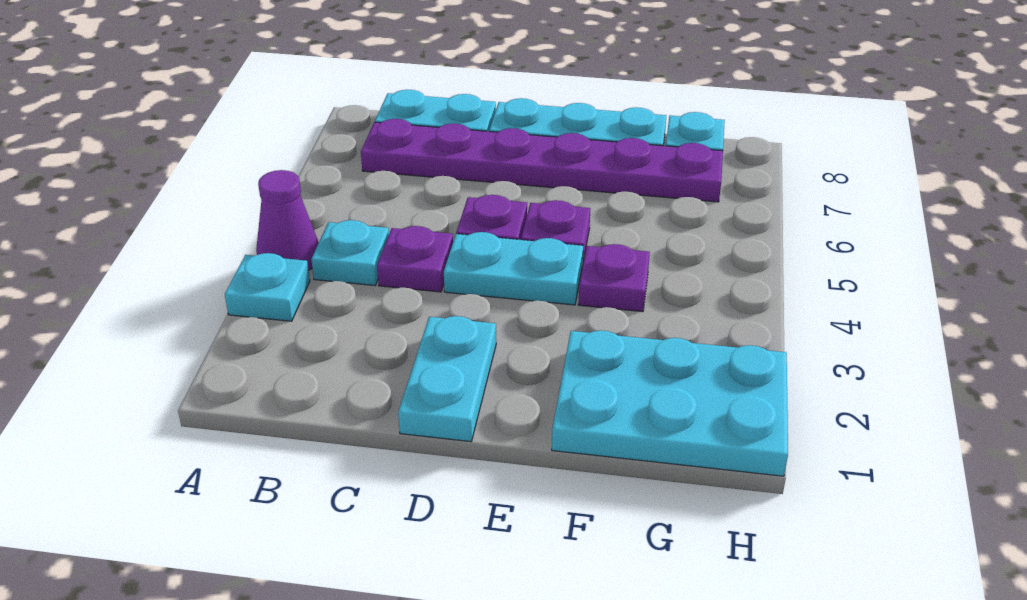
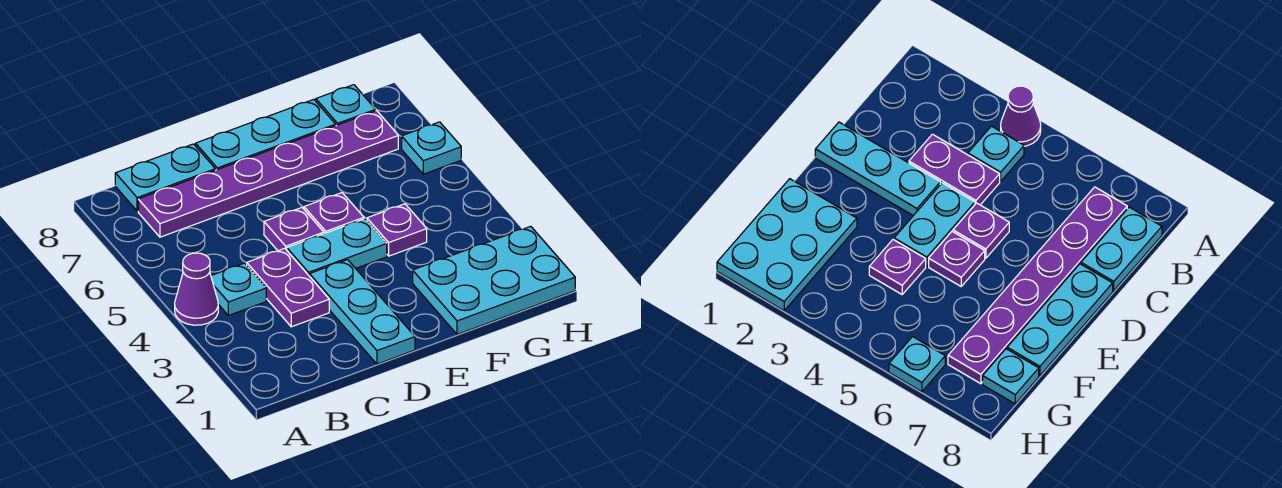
cyan plate A3 level 1 -> cyan plate H6 level 1
purple plate C4 level 1 -> purple plate C3:C4 level 1
cyan plate D1:D2 level 1 -> cyan plate D1:D3 level 1

